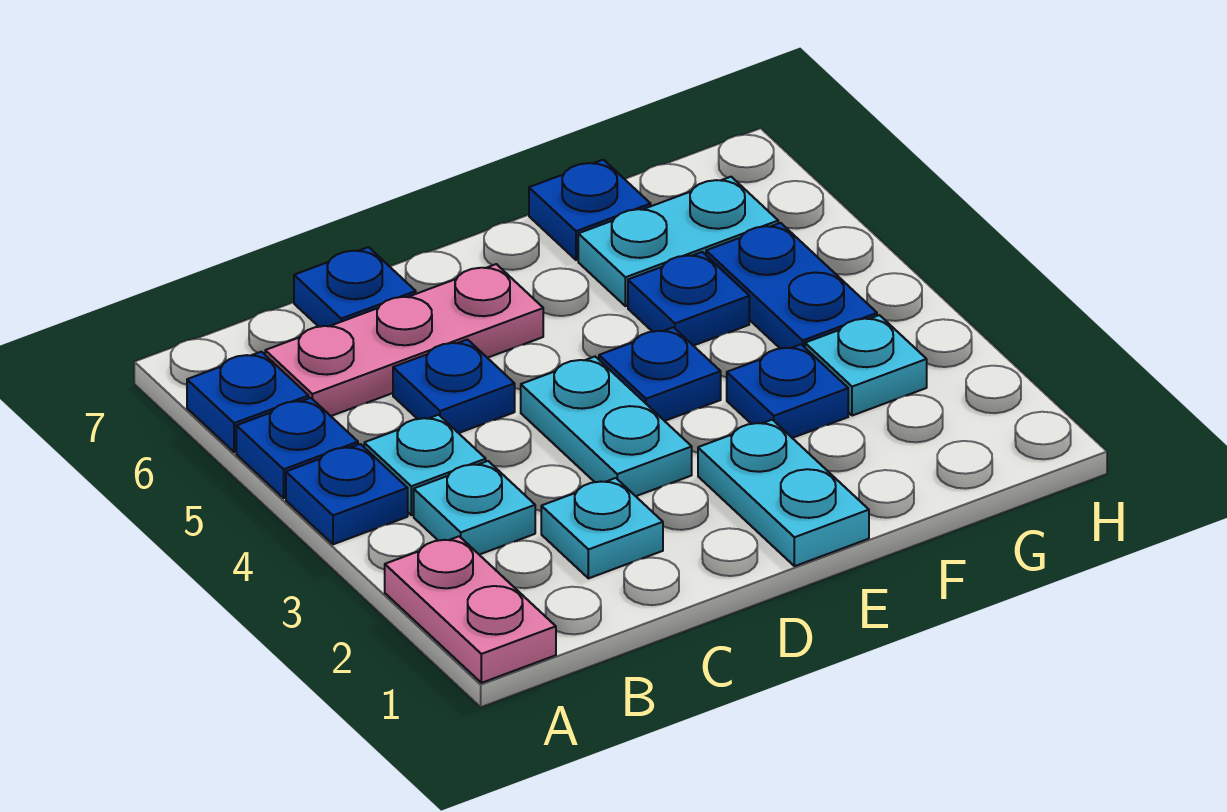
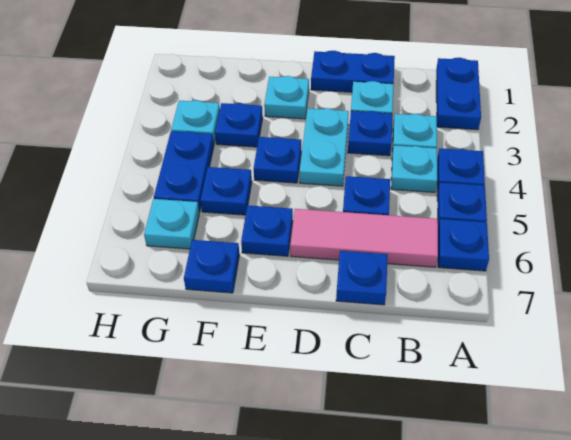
pink plate A1:A2 level 1 -> blue plate A1:A2 level 1
pink plate B6:D6 level 1 -> pink tile B6:D6 level 1
none -> blue plate C1:D1 level 1
none -> blue plate C3 level 1
cyan plate E1:E2 level 1 -> cyan plate E2 level 1
none -> blue plate E6 level 1
cyan plate F6:G6 level 1 -> cyan plate G6 level 1

